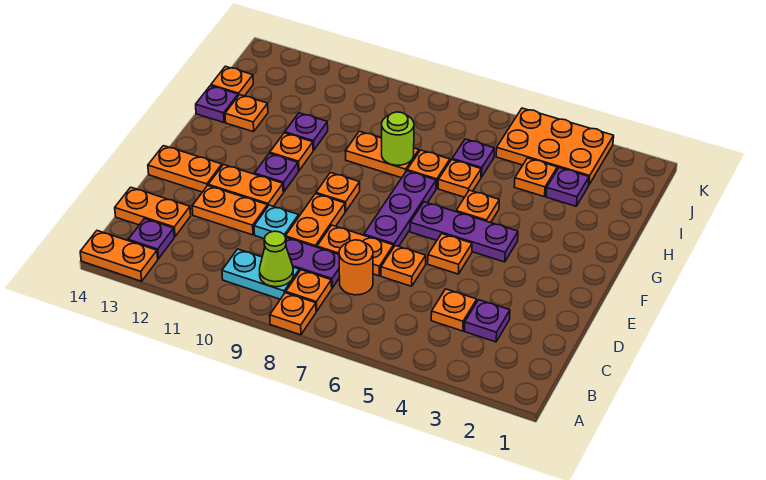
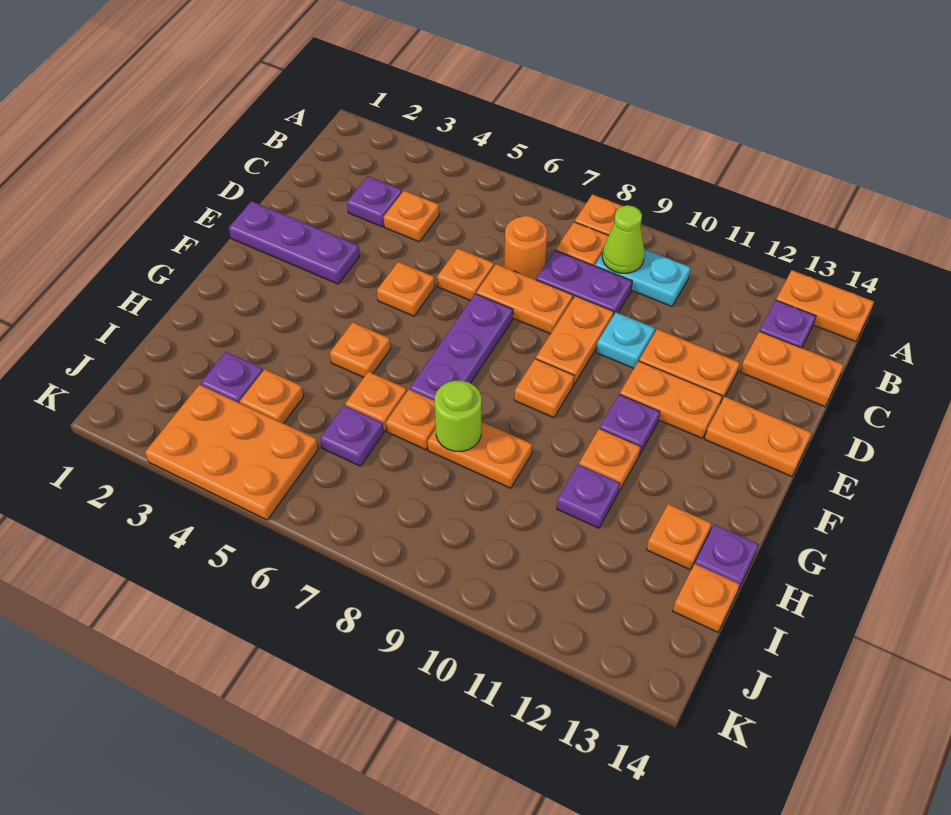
purple plate F4:F6 level 1 -> purple plate E1:E3 level 1

